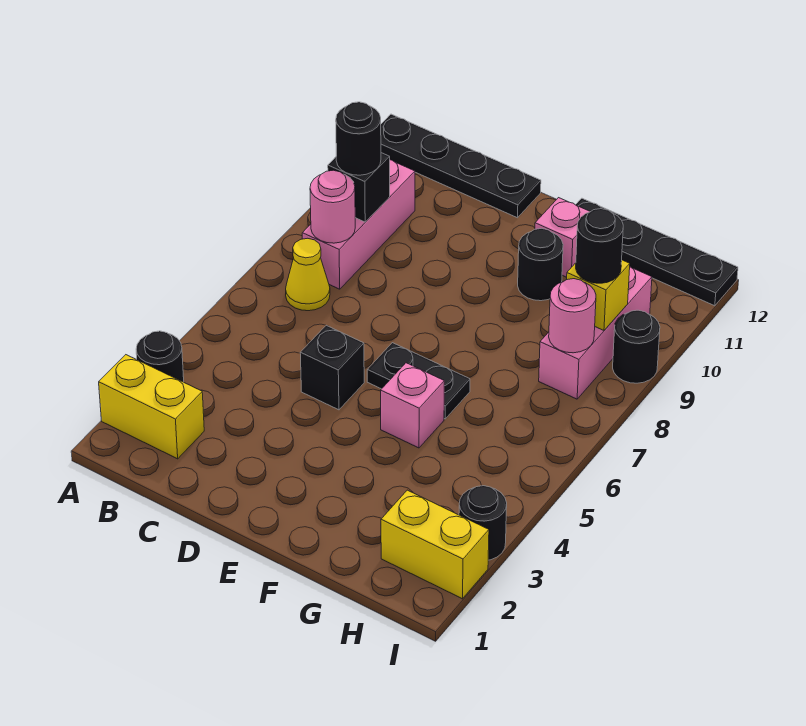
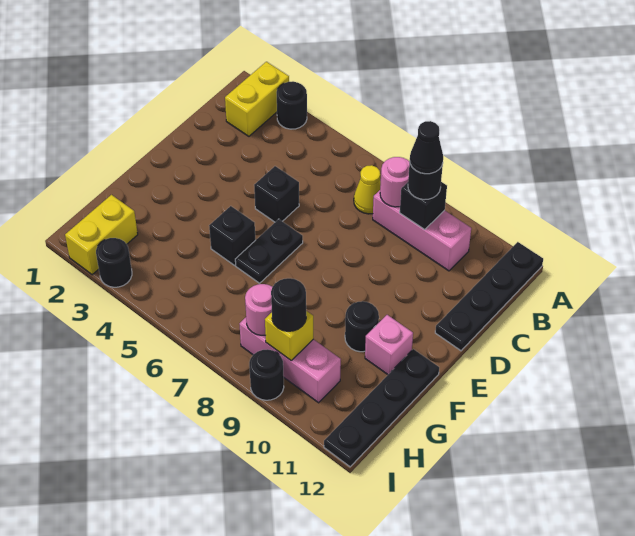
none -> black cone B9 level 4
pink brick F5 level 1 -> black brick F5 level 1

